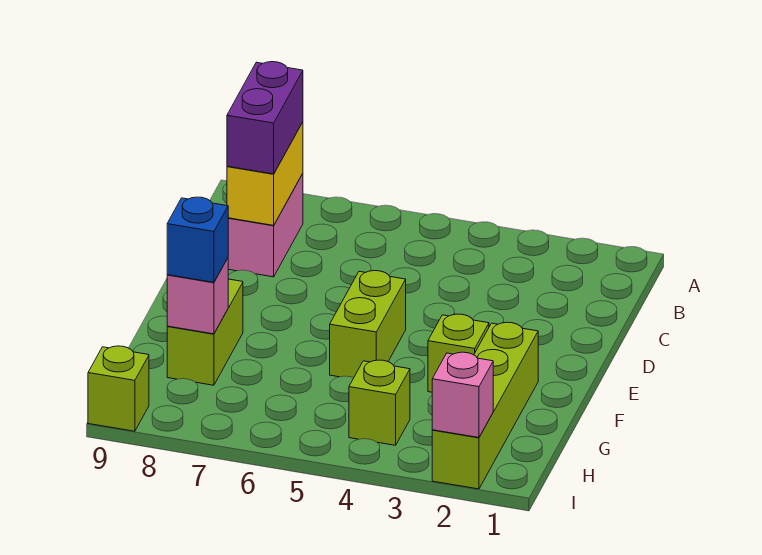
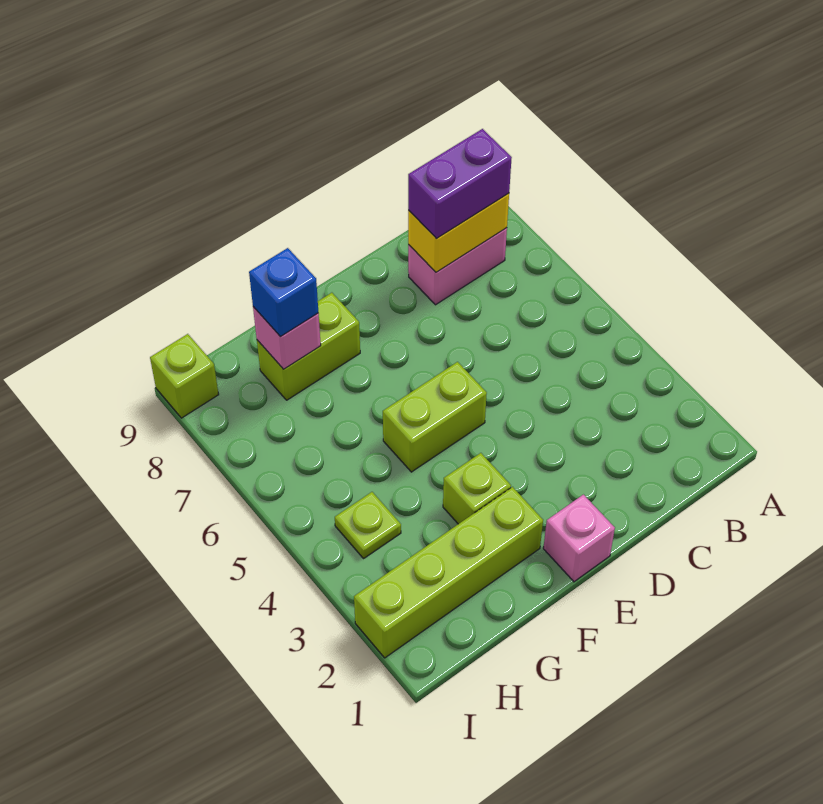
lime brick H4 level 1 -> lime plate H4 level 1
pink brick I2 level 2 -> pink brick E1 level 1

